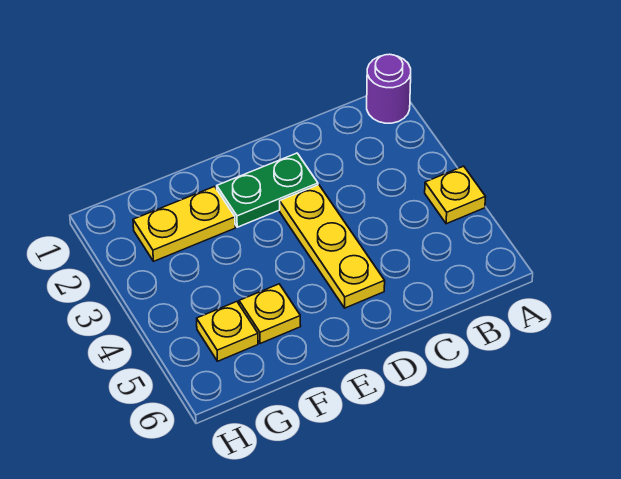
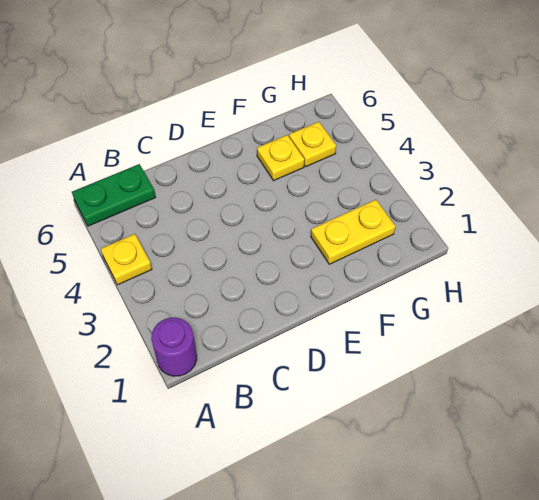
green plate D2:E2 level 1 -> green plate A6:B6 level 1
yellow plate D3:D5 level 1 -> none

